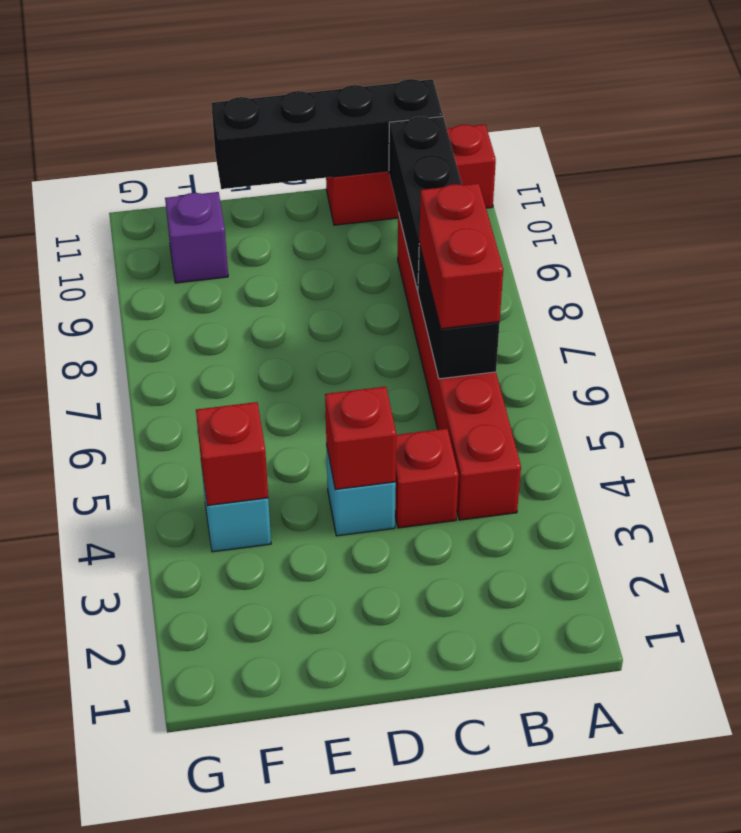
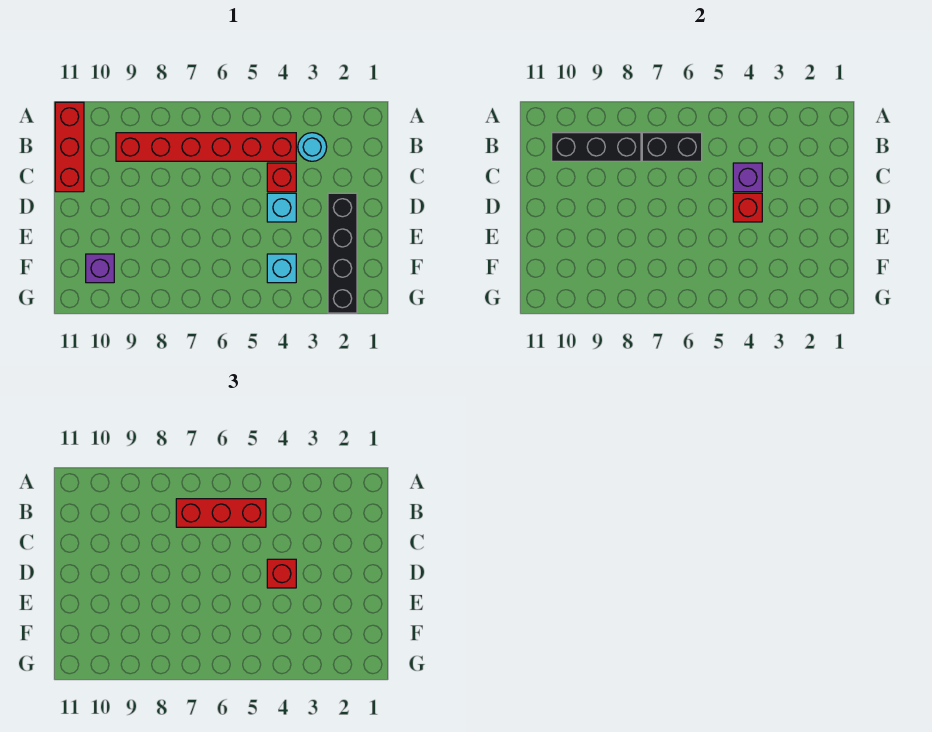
none -> cyan round brick B3 level 1
red brick B6:B7 level 3 -> red brick B5:B7 level 3
black brick B11:E11 level 2 -> black brick D2:G2 level 1
none -> purple brick C4 level 2
red brick F4 level 2 -> red brick D4 level 3

